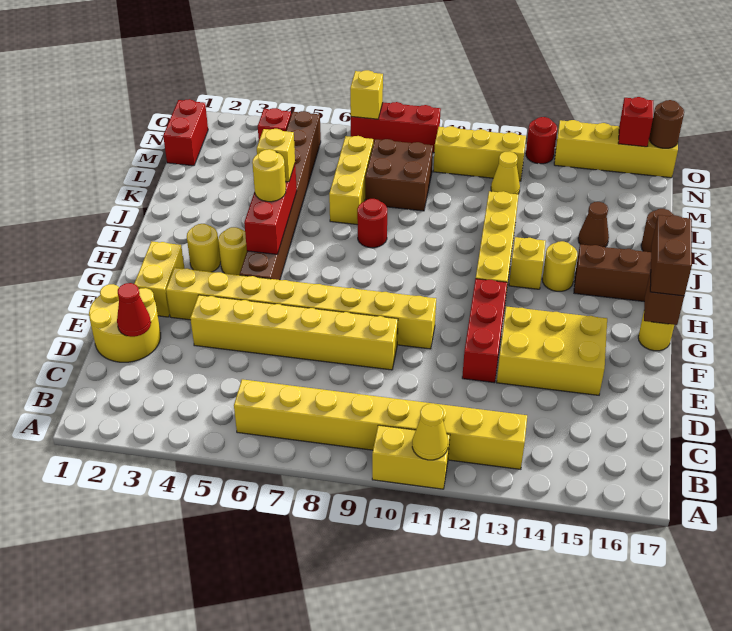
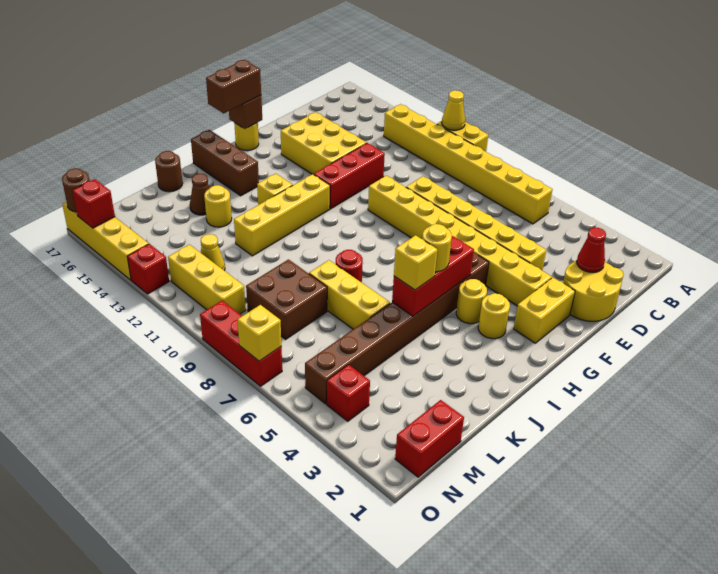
yellow round brick I14 level 1 -> yellow round brick K14 level 1
yellow brick K7:M7 level 1 -> yellow brick K6:K8 level 1
red round brick O13 level 1 -> red brick O13 level 1

